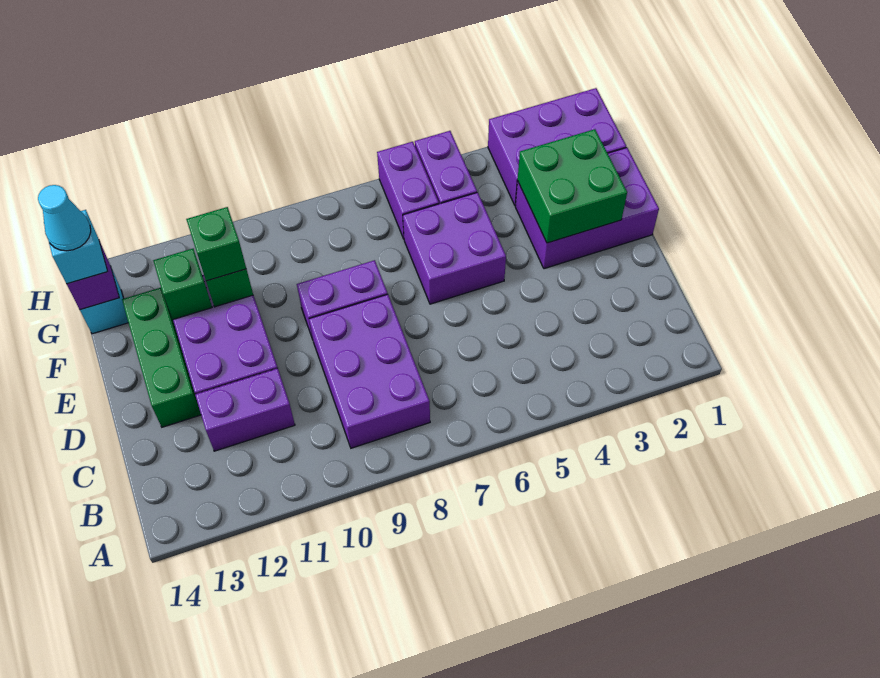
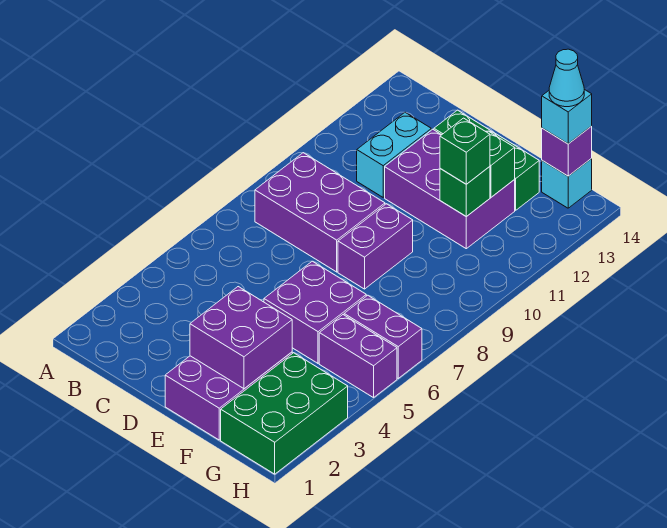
purple brick C11:C12 level 1 -> cyan brick C11:C12 level 1
green brick E2:F3 level 2 -> purple brick E2:F3 level 2
purple brick G1:H3 level 1 -> green brick G1:H3 level 1

